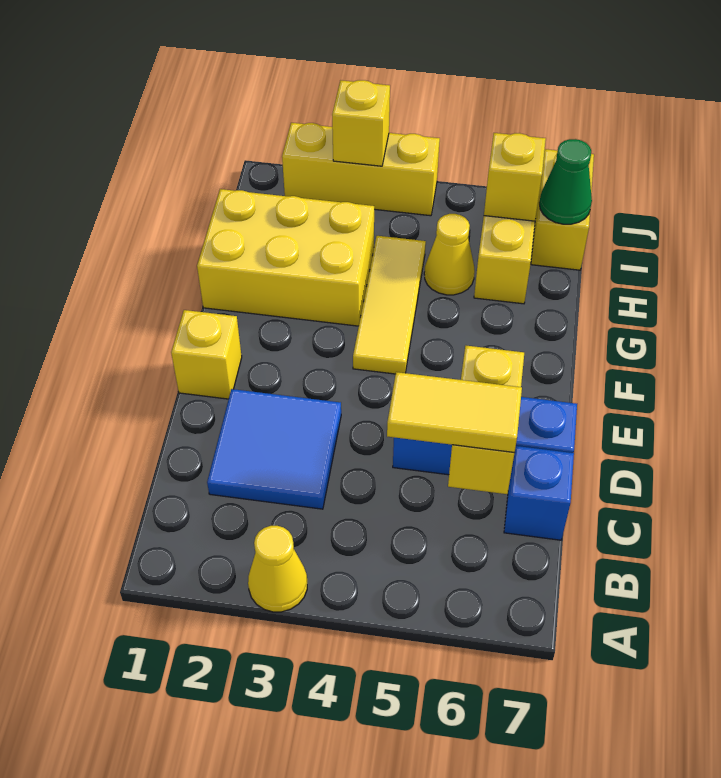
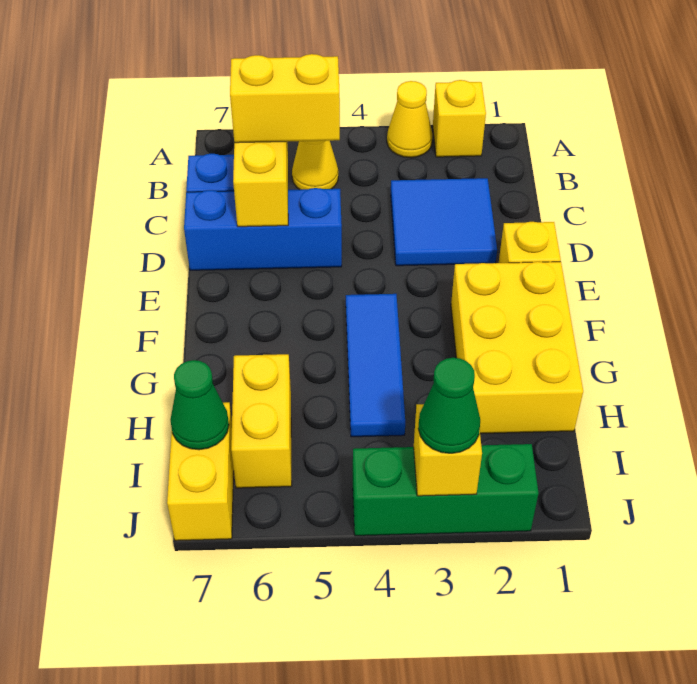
yellow tile C5:C6 level 3 -> yellow brick C5:C6 level 3
yellow tile F4:H4 level 1 -> blue tile F4:H4 level 1
yellow brick G1:H3 level 1 -> yellow brick F1:H2 level 1
yellow cone H5 level 1 -> yellow cone B5 level 1
yellow brick I6 level 2 -> yellow brick A2 level 1
yellow brick J2:J4 level 1 -> green brick J2:J4 level 1
none -> green cone J3 level 3

